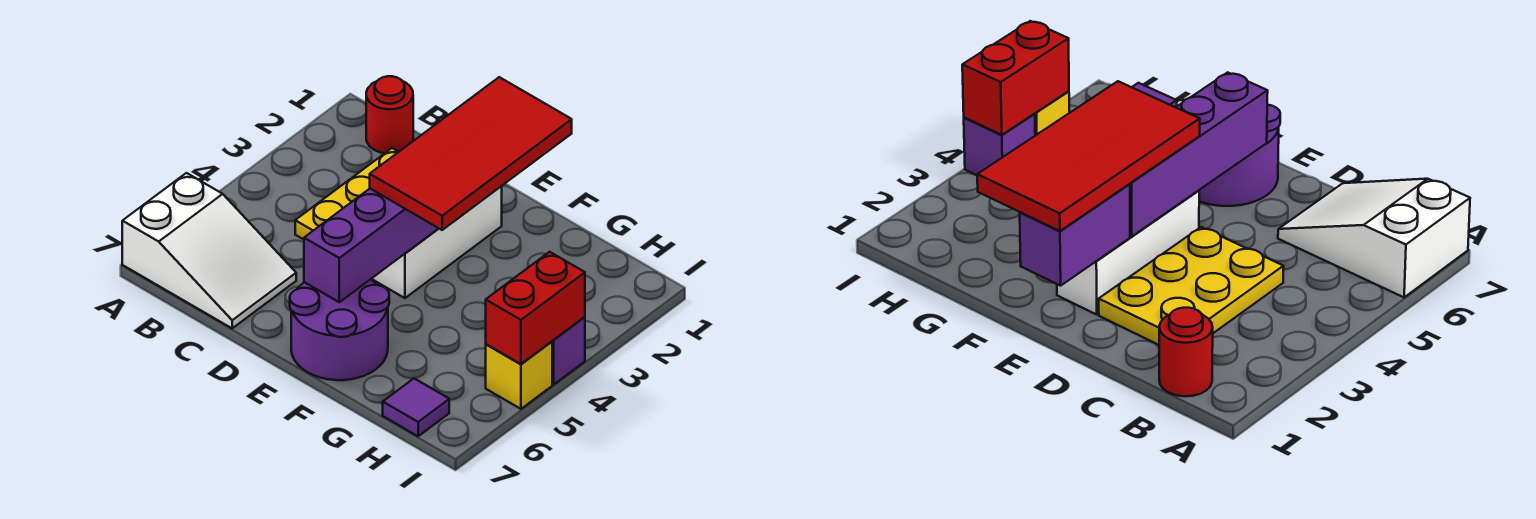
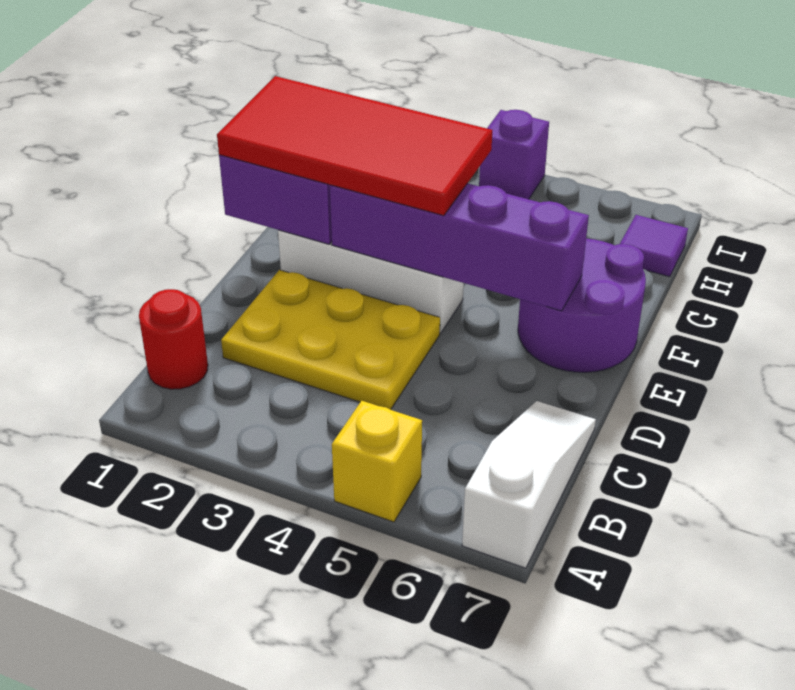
white slope A6:C7 level 1 top A -> white slope A7:C7 level 1 top A
red brick I4:I5 level 2 -> none
yellow brick I5 level 1 -> yellow brick A5 level 1

